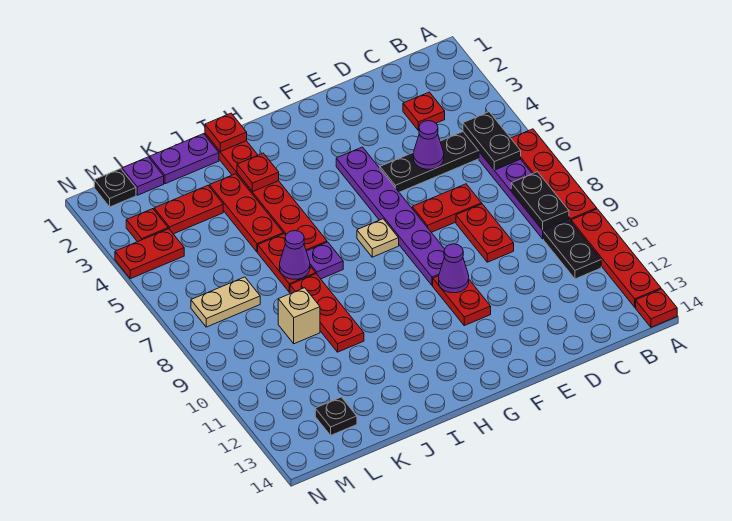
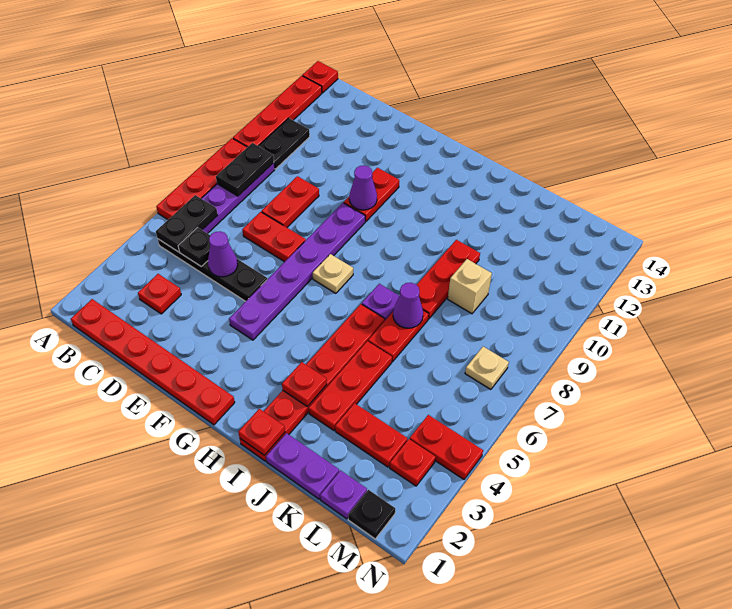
none -> red plate B1:G1 level 1
tan plate L7:M7 level 1 -> tan plate M7 level 1
black plate L13 level 1 -> black plate C5 level 2

